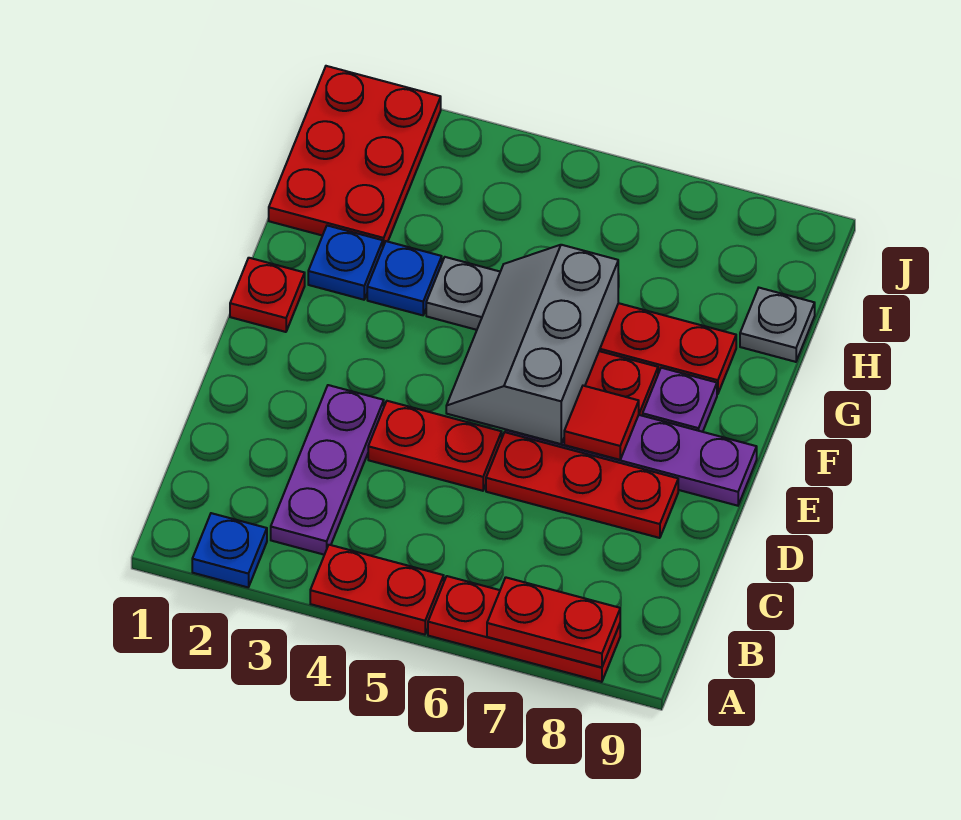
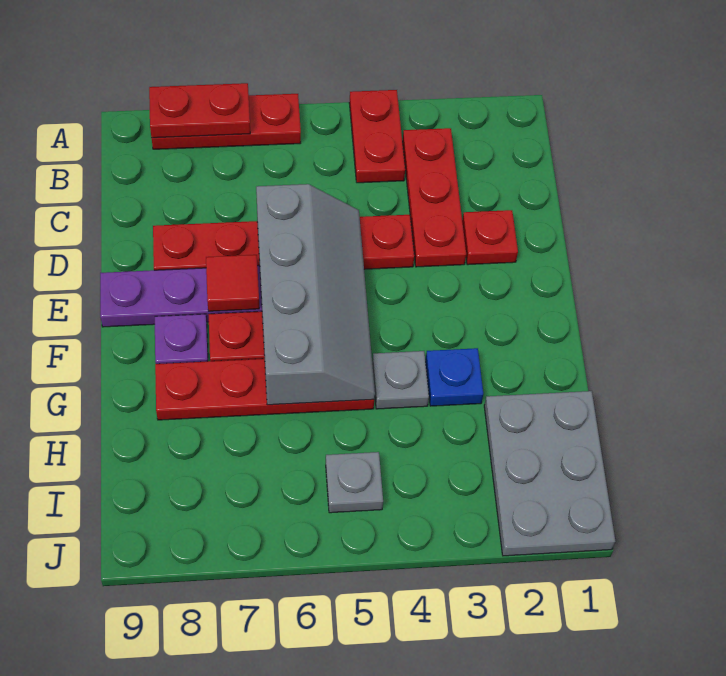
blue plate A2 level 1 -> none
red plate A4:A5 level 1 -> red plate A4:B4 level 1
purple plate B3:D3 level 1 -> red plate B3:D3 level 1
grey slope E5:G6 level 2 top 6 -> grey slope D5:G6 level 2 top 6
red plate F1 level 1 -> red plate D2 level 1
blue plate G2 level 1 -> none
red plate H1:J2 level 1 -> grey plate H1:J2 level 1
grey plate H9 level 1 -> grey plate I5 level 1

